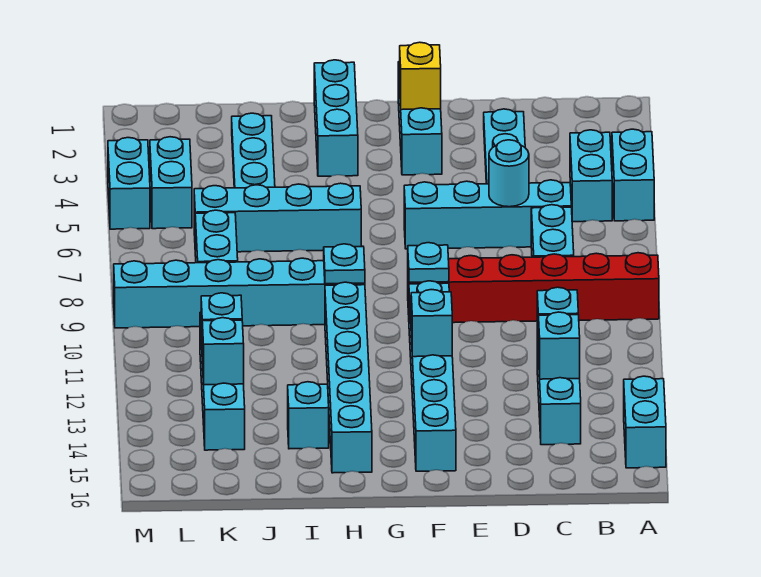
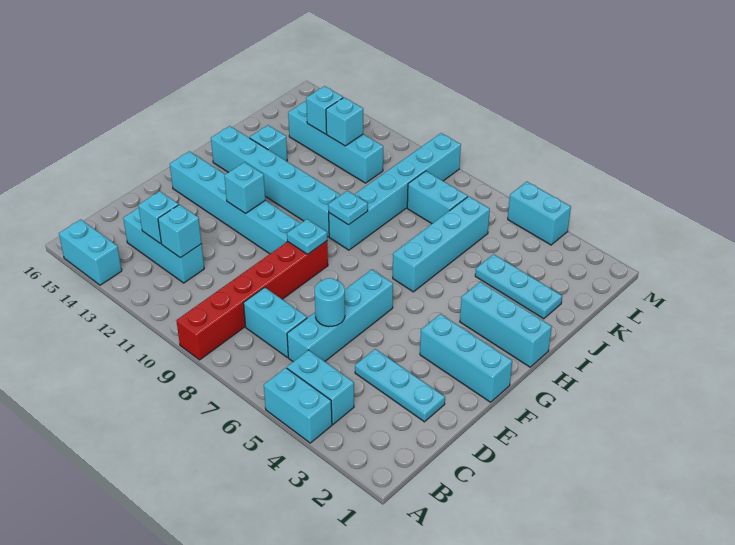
yellow brick F2 level 2 -> none
cyan brick L4:L5 level 1 -> none

